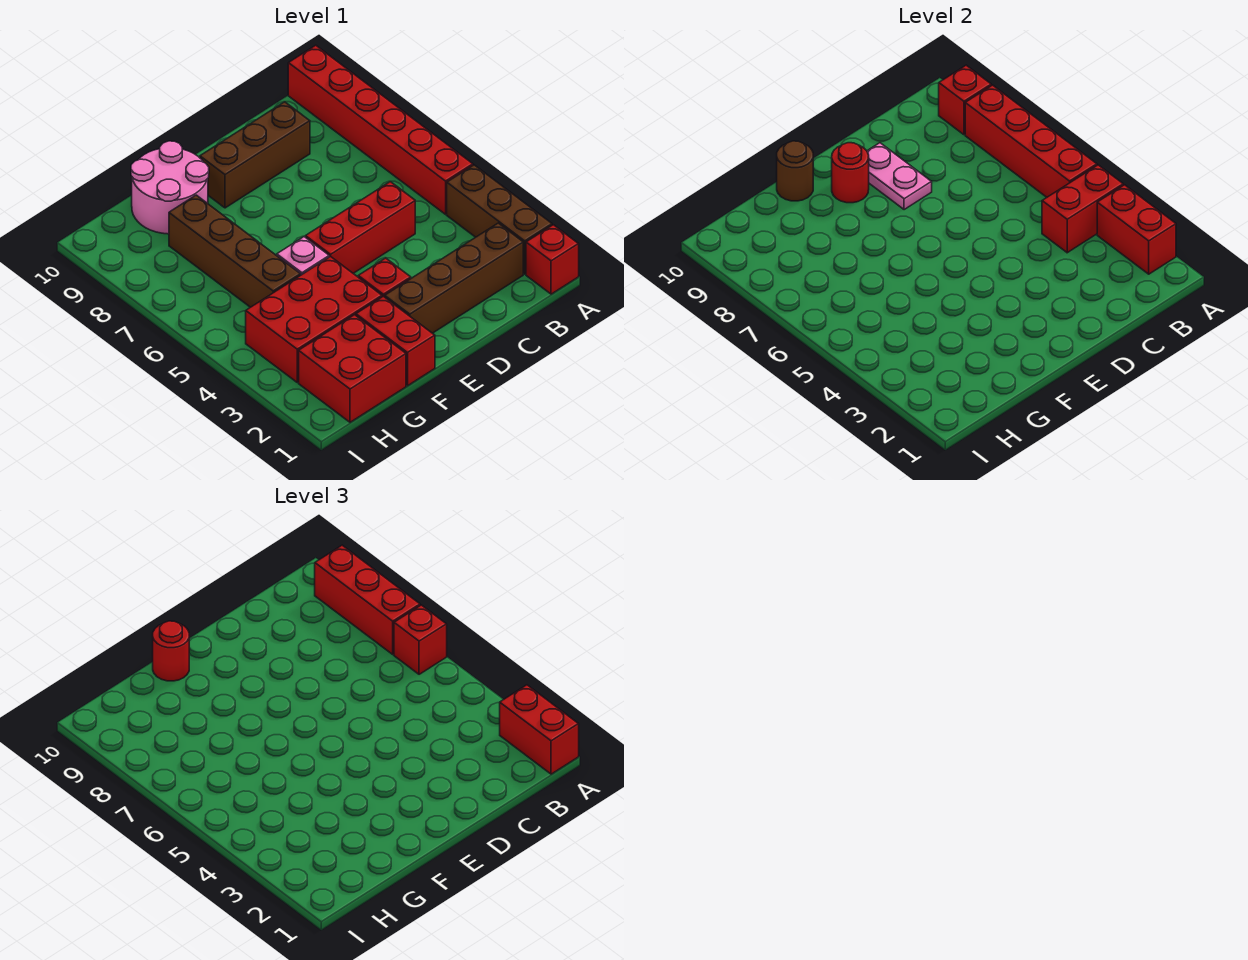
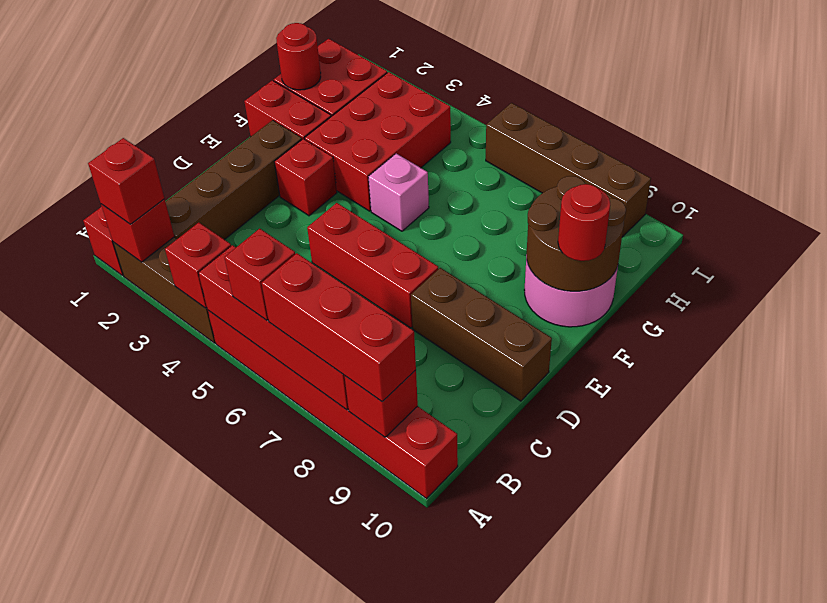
red brick A1:A2 level 3 -> red brick A2 level 3
red brick A2:A3 level 2 -> red brick A2 level 2
red brick A4:B4 level 2 -> red brick A4 level 2
red brick C5:E5 level 1 -> red brick D5:D7 level 1
brown brick C9:E9 level 1 -> brown brick D8:D10 level 1
pink plate D8:D9 level 2 -> none
red round brick E9 level 2 -> red round brick G1 level 2
brown round brick F10 level 2 -> brown round brick F9:G10 level 2
brown brick G5:G8 level 1 -> brown brick I6:I9 level 1

